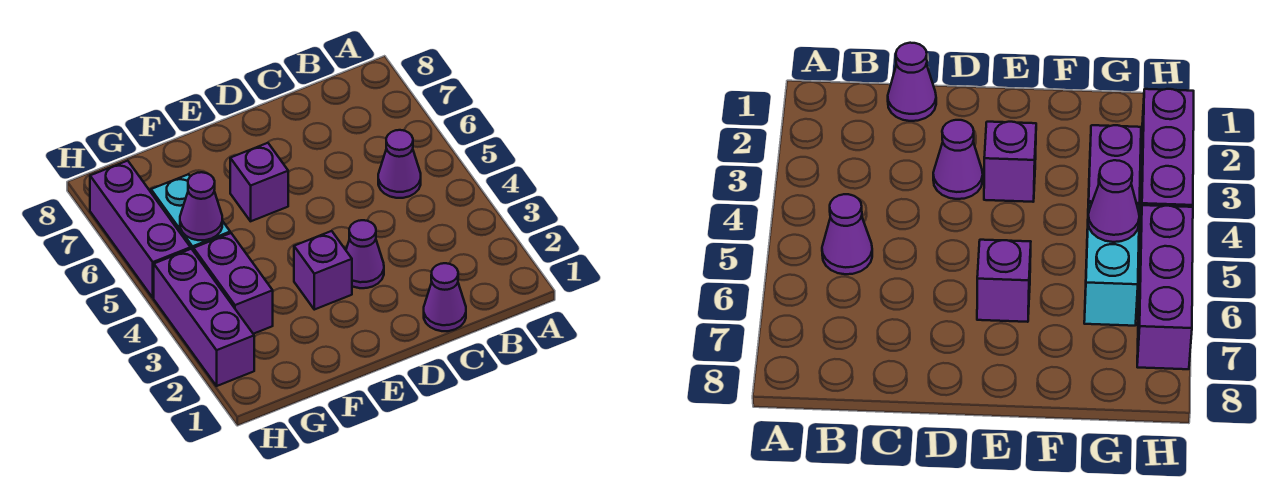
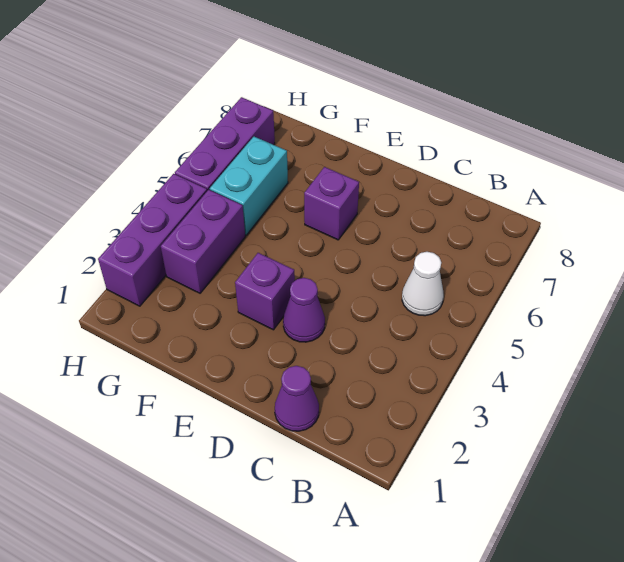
purple cone B5 level 1 -> white cone B5 level 1
purple cone G5 level 2 -> none

